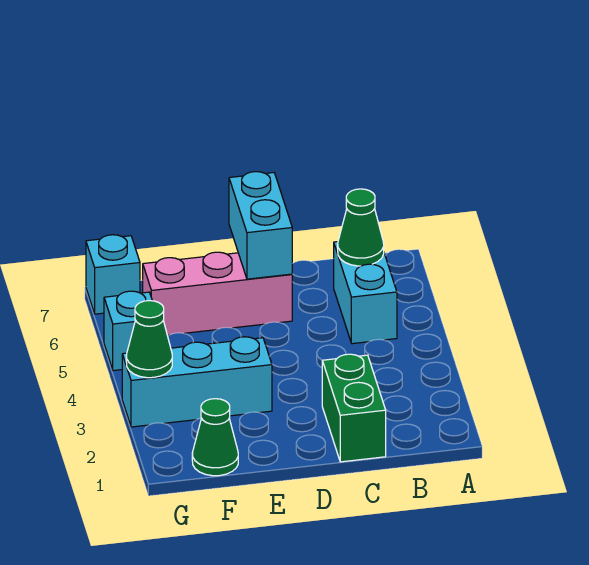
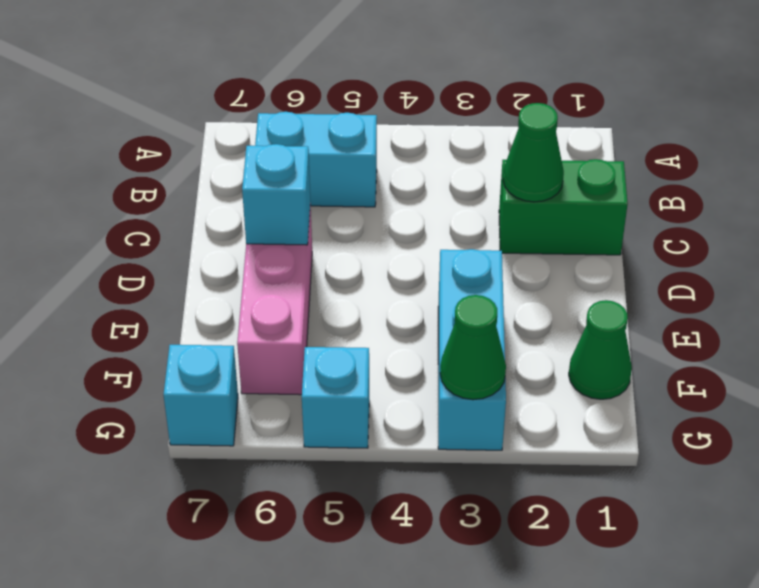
green cone B6 level 2 -> green cone C2 level 2
cyan brick D6:D7 level 2 -> cyan brick D6 level 2

